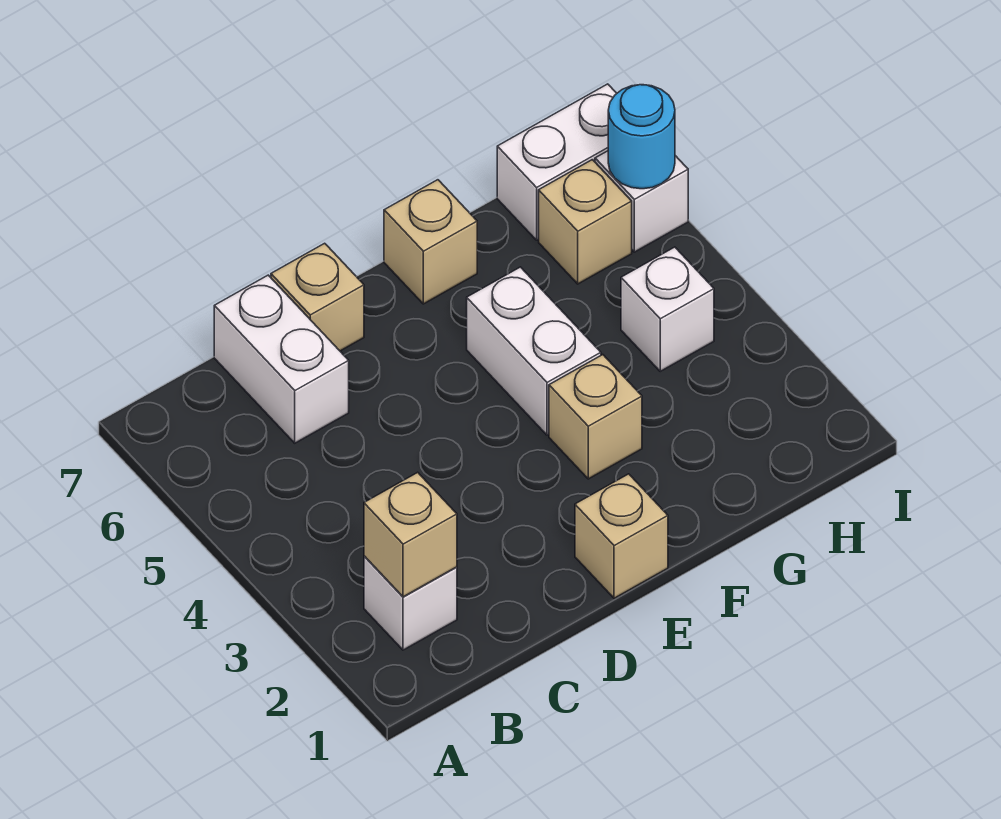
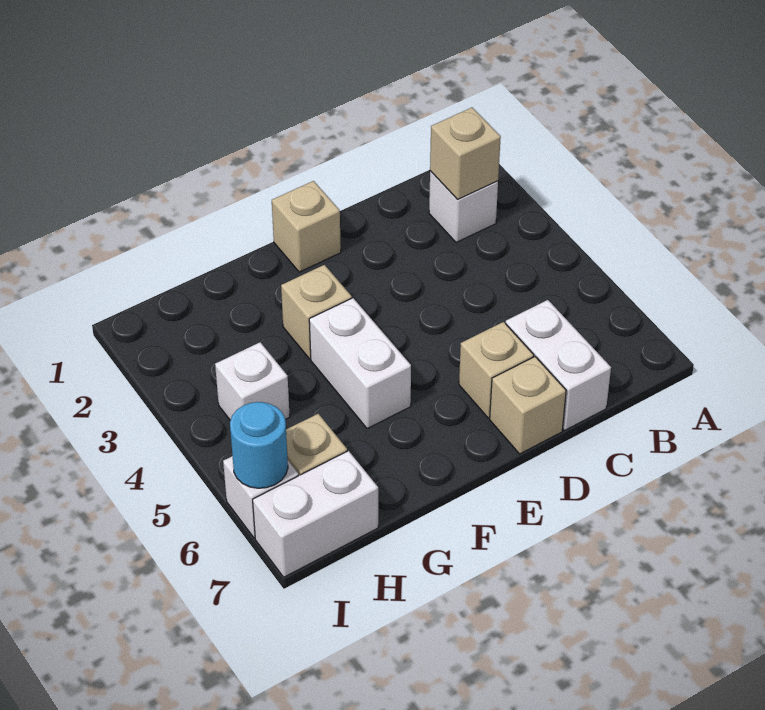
tan brick F7 level 1 -> tan brick D6 level 1

